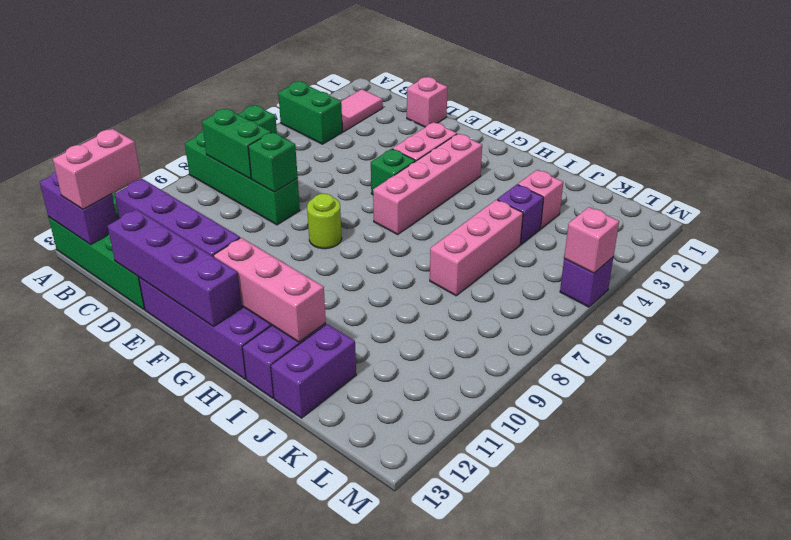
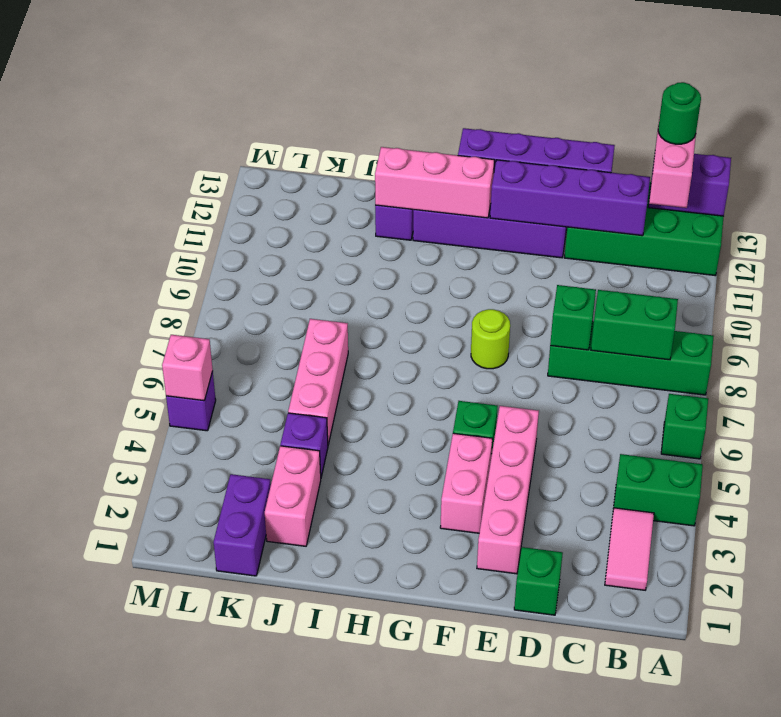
none -> green round brick B13 level 4
pink brick D1 level 1 -> green brick D1 level 1
pink brick G3:G6 level 1 -> pink brick E2:E5 level 1
pink brick J3 level 1 -> pink brick J2:J3 level 1
purple brick J12:J13 level 1 -> purple brick K1:K2 level 1

